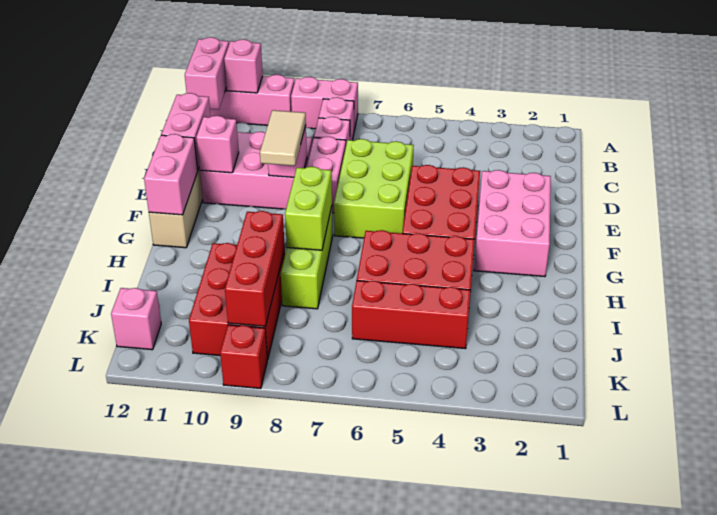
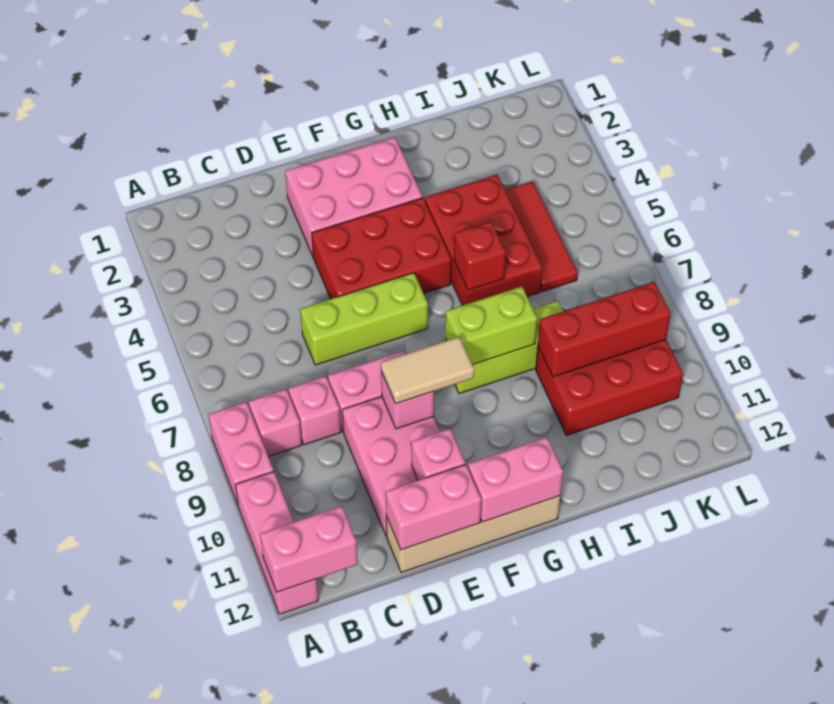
pink brick A11 level 2 -> none
lime brick D6:F7 level 1 -> lime brick D6:F6 level 1
red brick J4:J6 level 1 -> red tile J4:J6 level 1
pink brick K12 level 1 -> none
red brick L9 level 1 -> red brick H6 level 2

